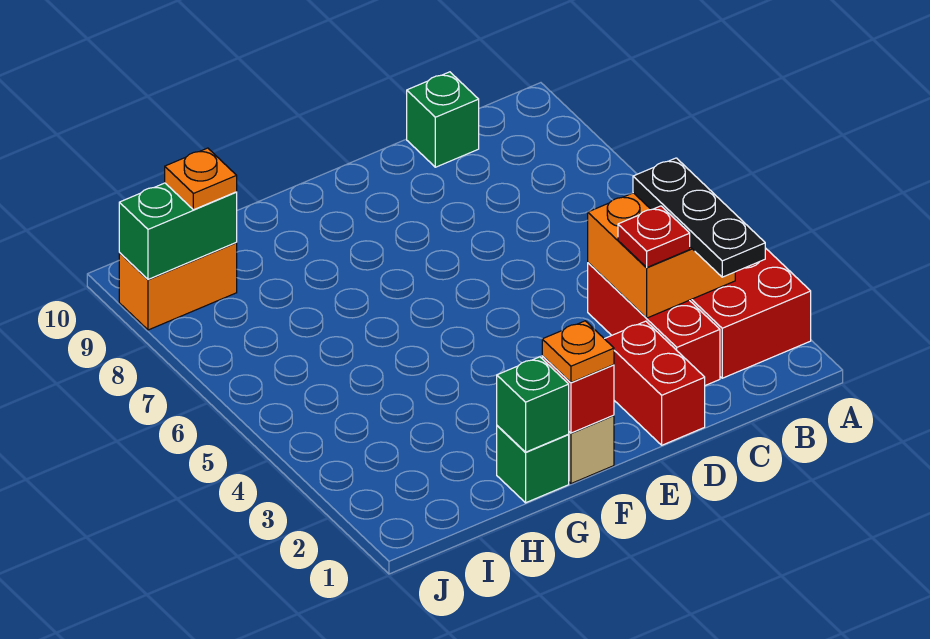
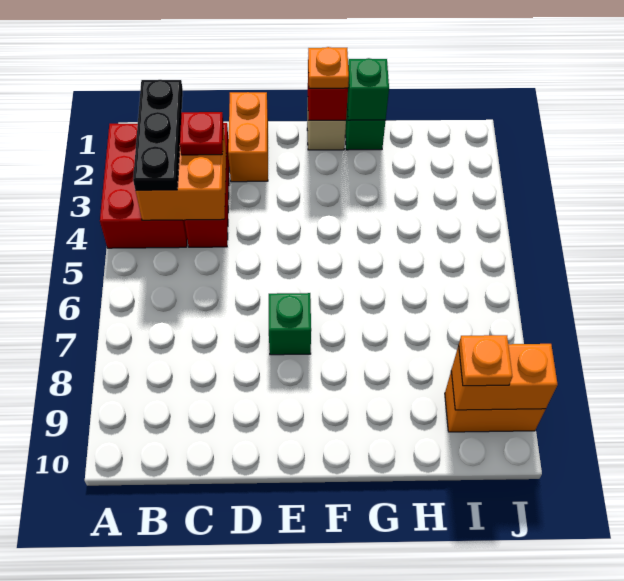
green brick C10 level 1 -> green brick E7 level 1
red brick D1:D2 level 1 -> orange brick D1:D2 level 1
green brick I9:J9 level 2 -> orange brick I9:J9 level 2

